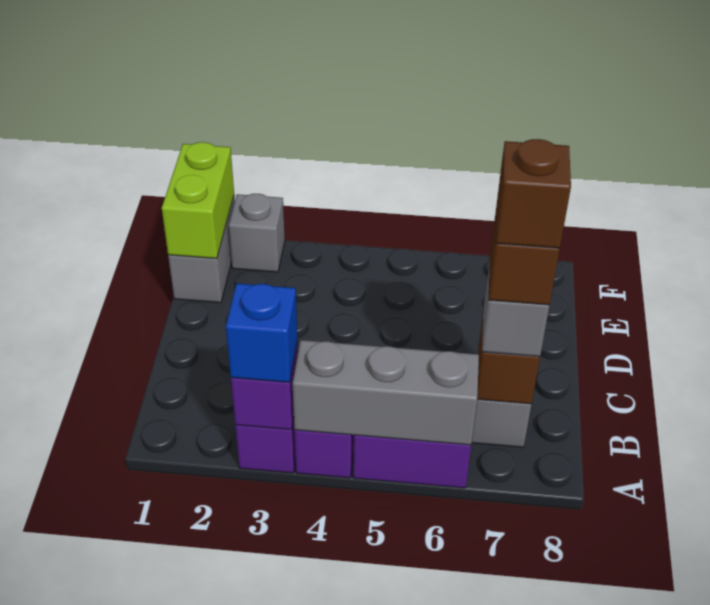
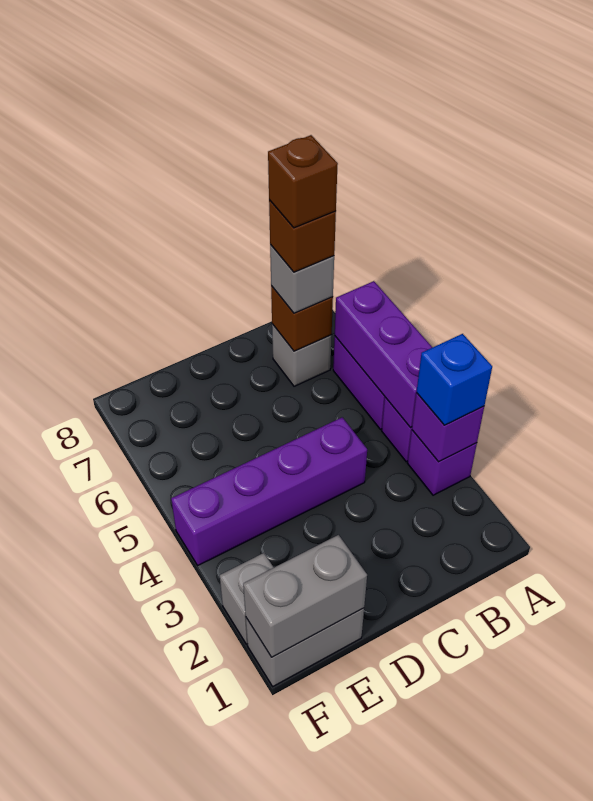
grey brick A4:A6 level 2 -> purple brick A4:A6 level 2
none -> purple brick C4:F4 level 1
lime brick E1:F1 level 2 -> grey brick E1:F1 level 2

